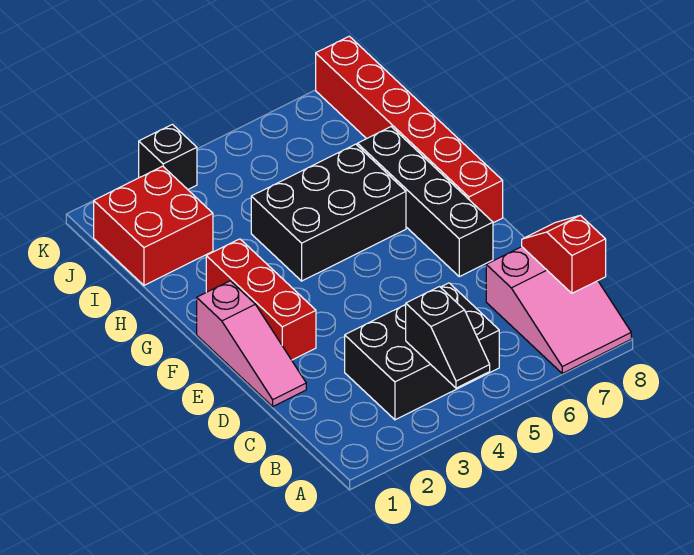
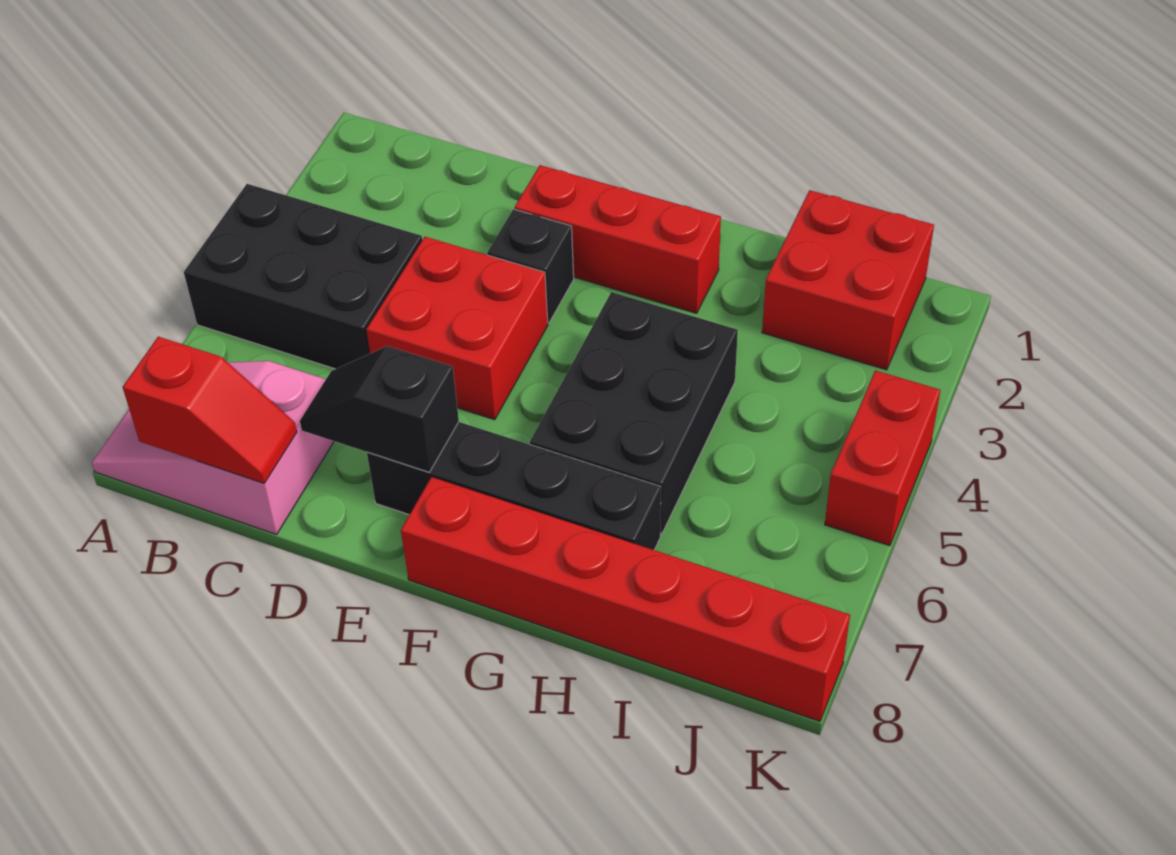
black slope A4:B4 level 2 top B -> black slope D7:E7 level 2 top E
black brick B3:C5 level 1 -> black brick A4:C5 level 1
pink slope D1:F1 level 1 top F -> none
none -> red brick D4:E5 level 1
black brick K3 level 1 -> black brick E3 level 1
none -> red brick K4:K5 level 1

